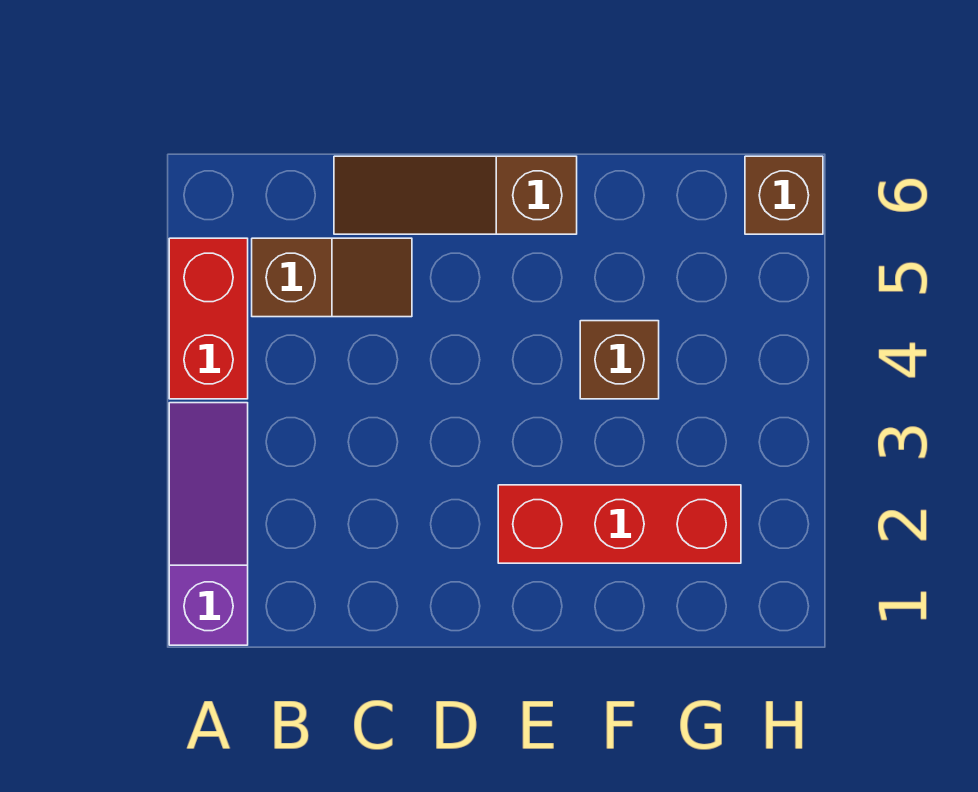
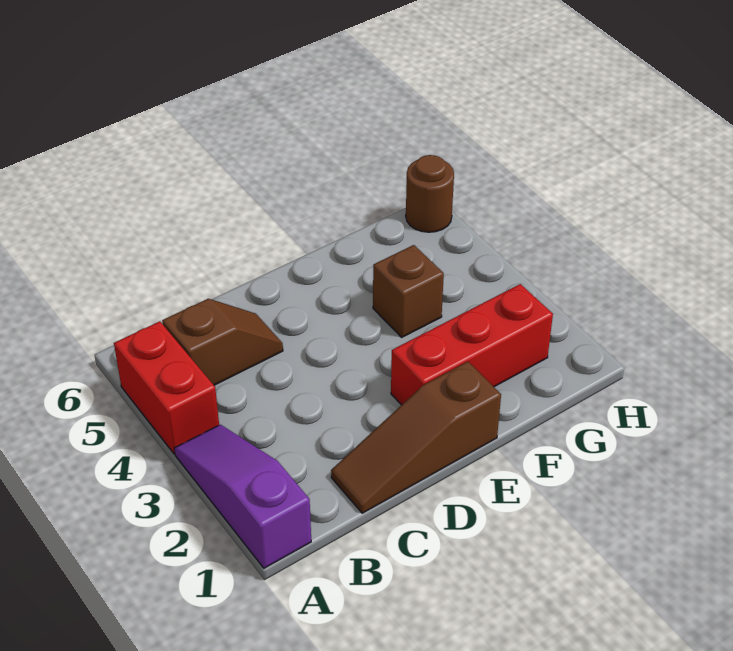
brown slope C6:E6 level 1 top E -> brown slope C1:E1 level 1 top E
brown brick H6 level 1 -> brown round brick H6 level 1

